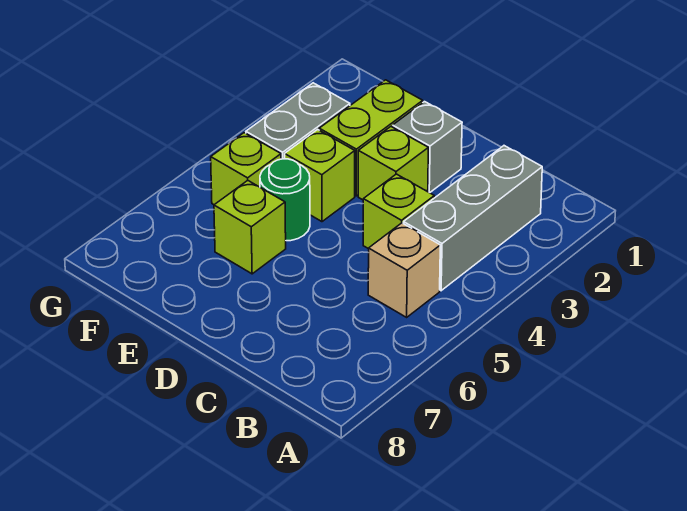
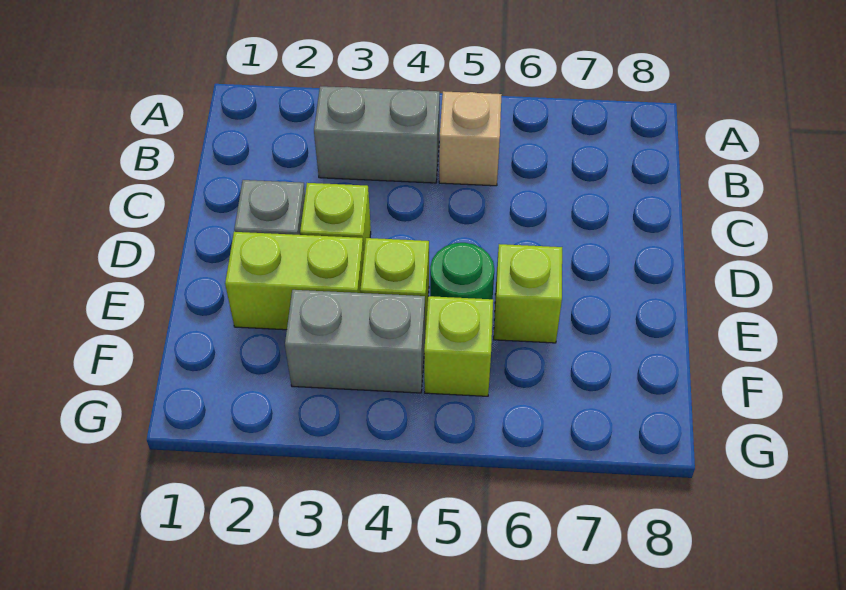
grey brick B2:B4 level 1 -> grey brick B3:B4 level 1
lime brick C4 level 1 -> none

